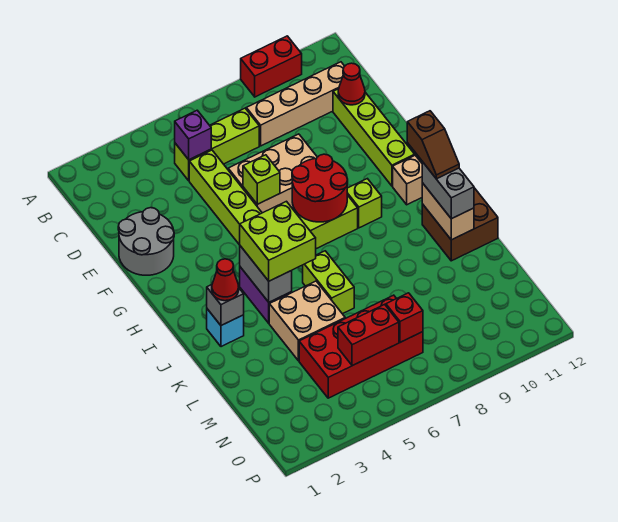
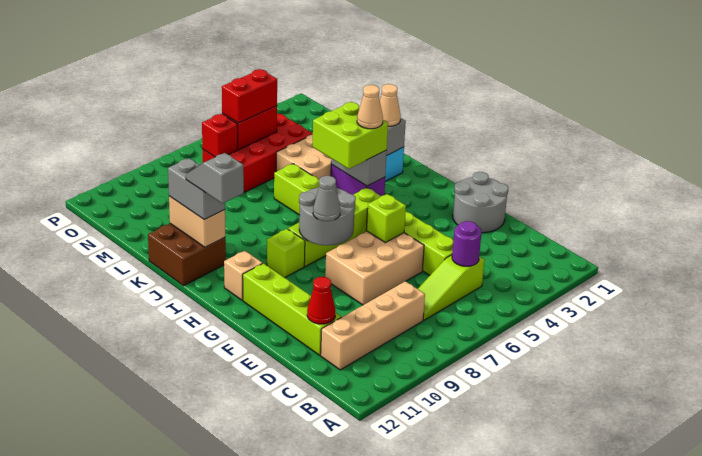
red brick A9:A10 level 1 -> red brick N5:N6 level 3
lime brick C5:C7 level 1 -> lime slope C5:C7 level 1 top 5
purple brick C5 level 2 -> purple round brick C5 level 2
red round brick G7:H8 level 2 -> grey round brick G7:H8 level 2
none -> grey cone G8 level 3
none -> tan cone I4 level 4
brown slope I11:J11 level 4 top I -> grey slope I11:J11 level 4 top I
red cone J2 level 3 -> tan cone J2 level 3

